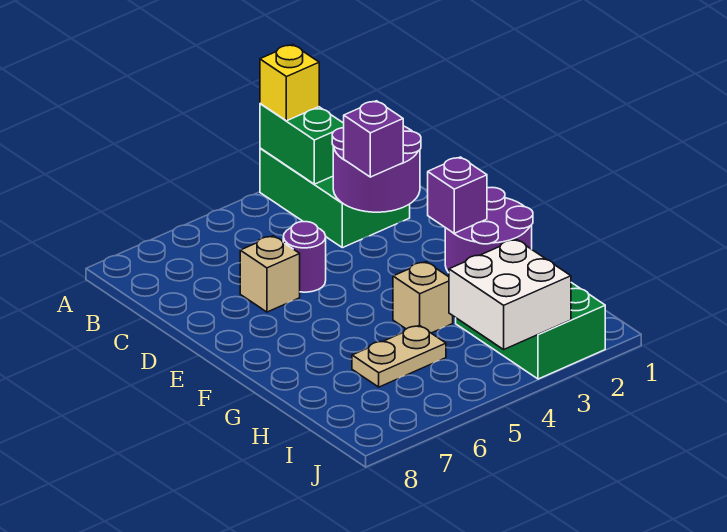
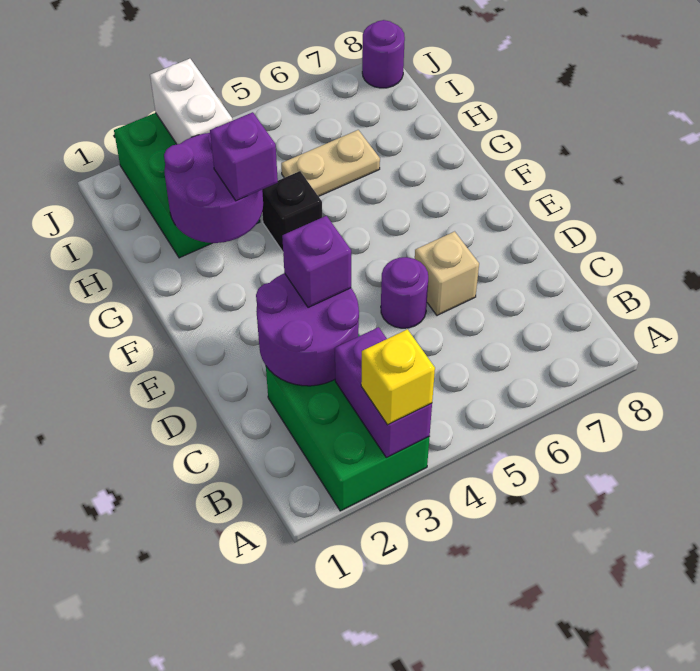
green brick A3:B3 level 2 -> purple brick A3:B3 level 2
tan brick G4 level 1 -> black brick G4 level 1
white brick I3:J4 level 2 -> white brick I3:J3 level 2
none -> purple round brick J8 level 1

